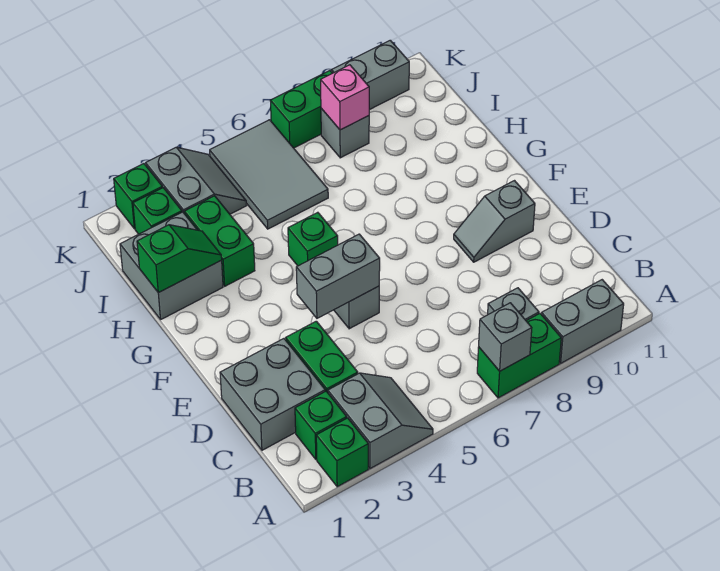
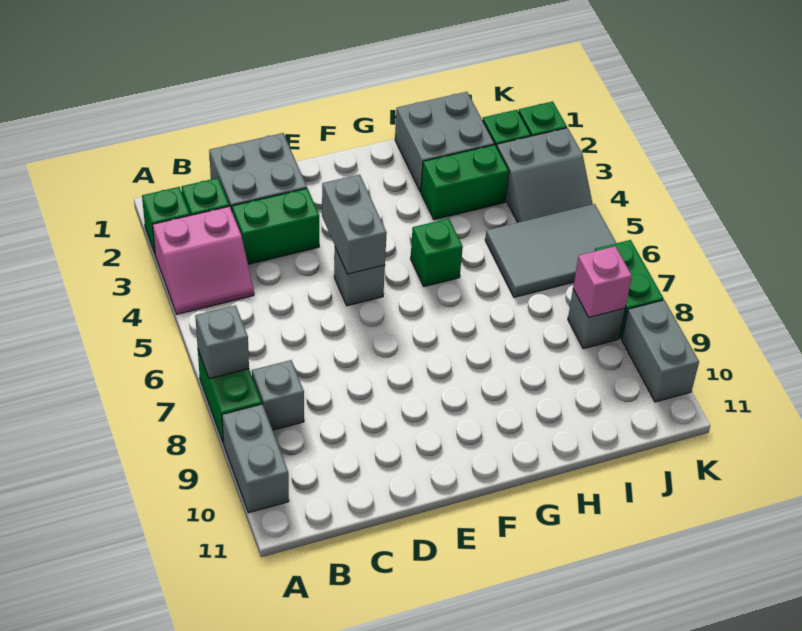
grey slope A3:B4 level 1 top 3 -> pink slope A3:B4 level 1 top 3
grey slope E9:E10 level 1 top 10 -> none
green slope H1:H2 level 2 top 1 -> none

